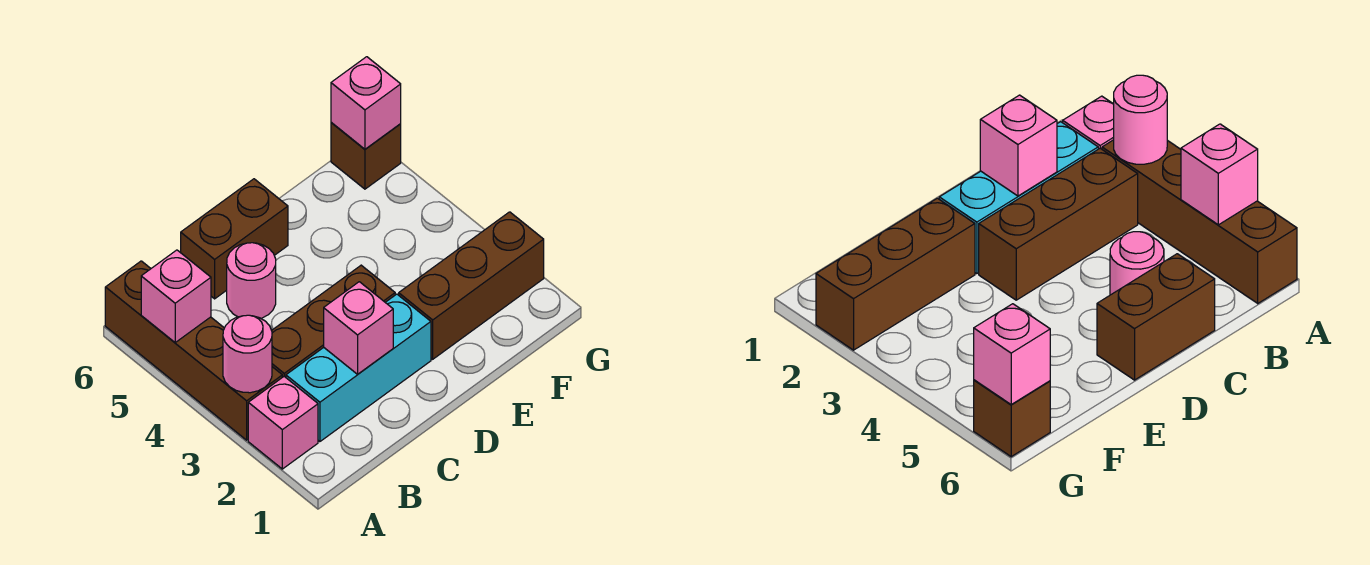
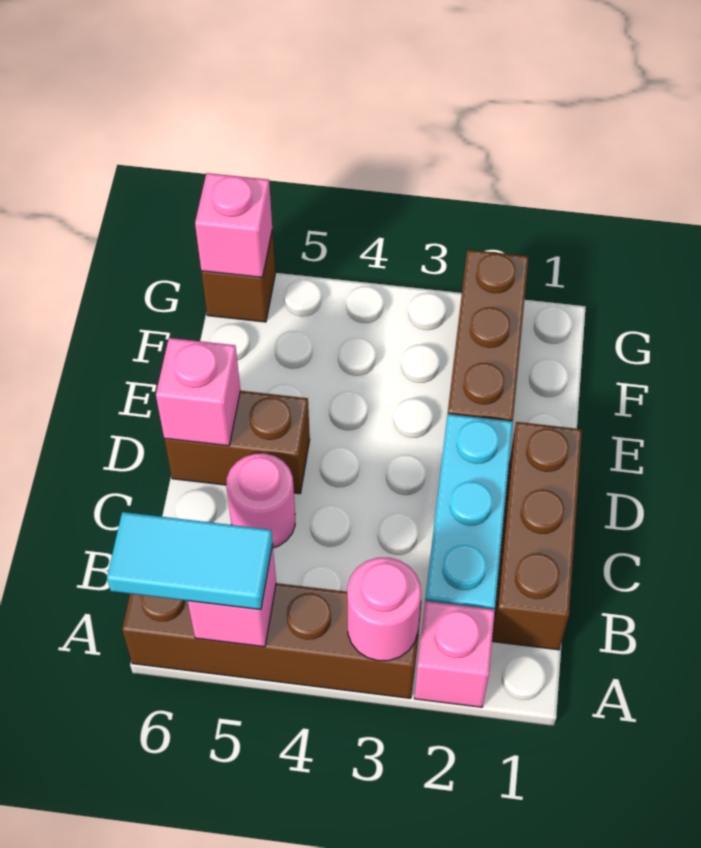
none -> cyan tile A5:A6 level 3
brown brick B3:D3 level 1 -> brown brick B1:D1 level 1
pink brick C2 level 2 -> pink brick D6 level 2
brown brick C6:D6 level 1 -> brown brick D5:D6 level 1

